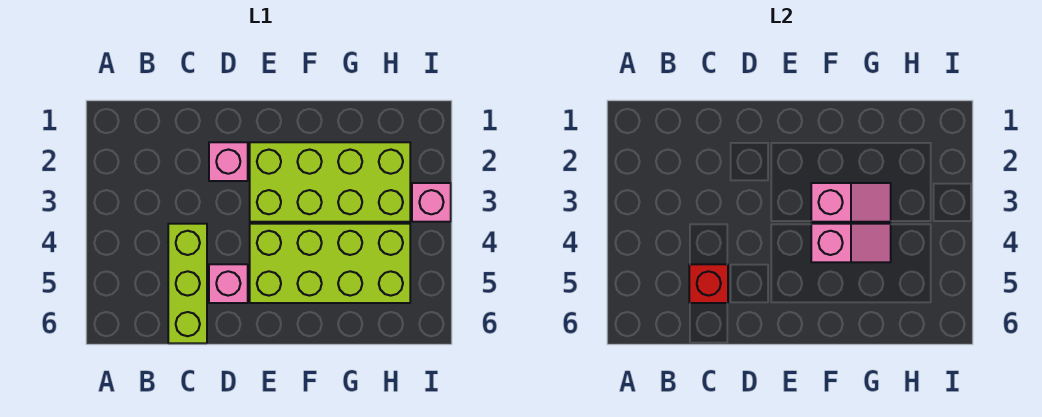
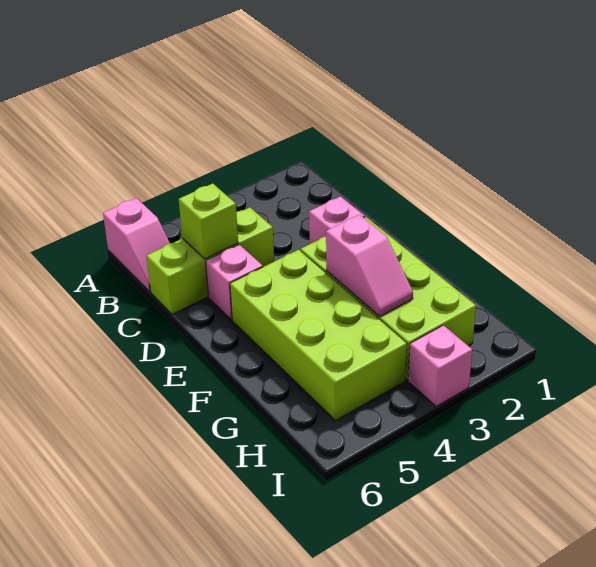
red brick C5 level 2 -> lime brick C5 level 2
pink slope F4:G4 level 2 top F -> pink slope A6:B6 level 1 top A

